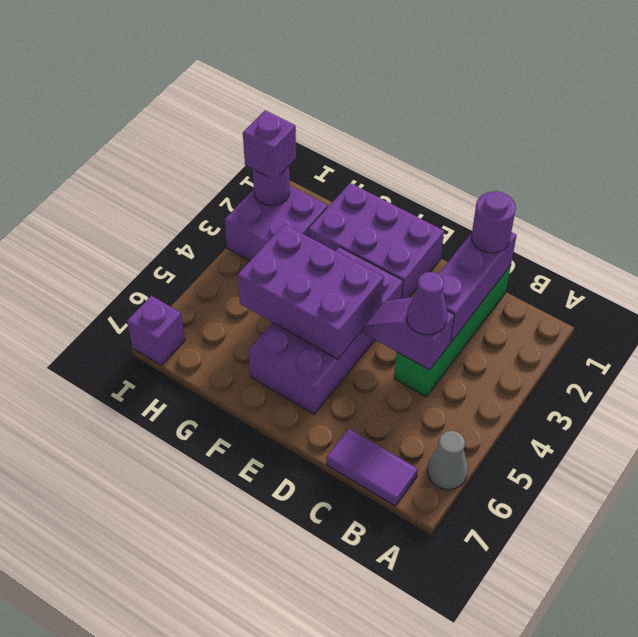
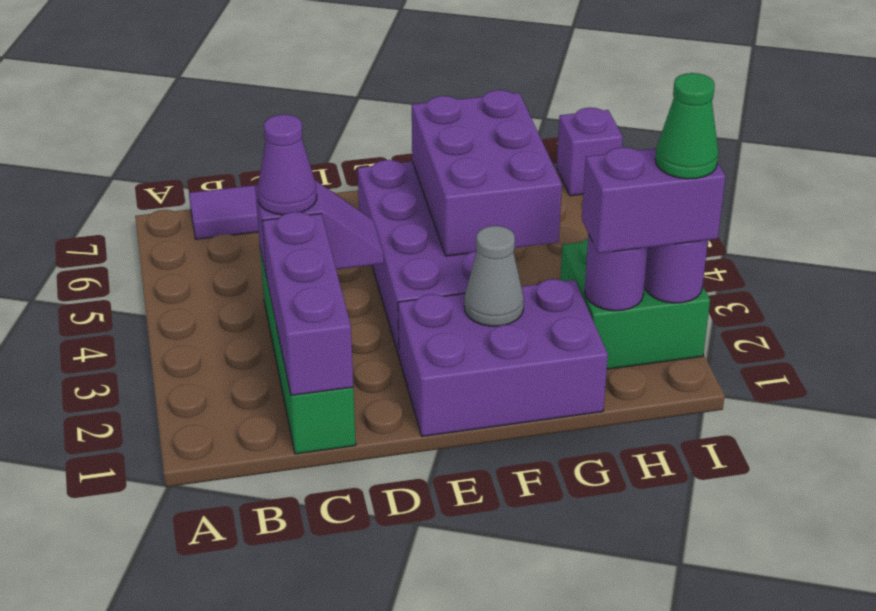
grey cone A6 level 1 -> grey cone F2 level 2
purple round brick C1 level 3 -> purple round brick H2 level 2
purple brick E4:G5 level 2 -> purple brick F4:G6 level 2
purple brick H2:I3 level 1 -> green brick H2:I3 level 1
purple brick I2 level 3 -> purple brick H2:I2 level 3
none -> green cone I2 level 4

